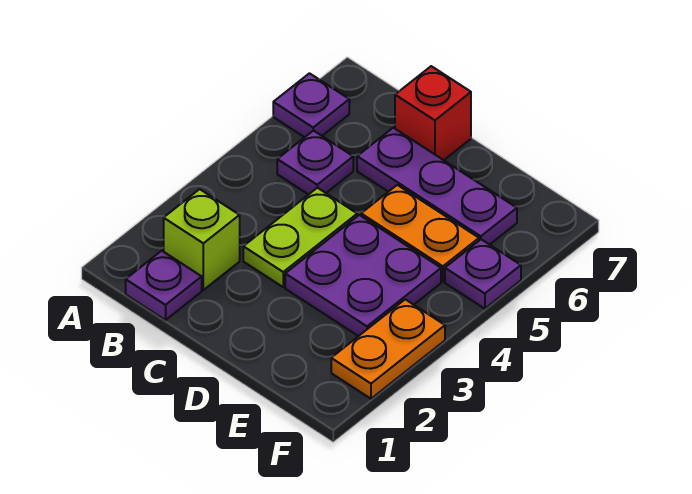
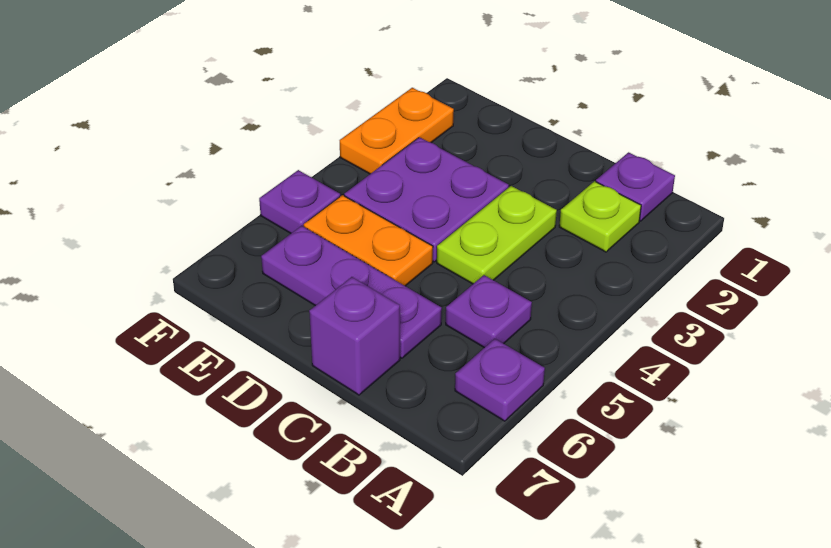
lime brick B2 level 1 -> lime plate B2 level 1
red brick C7 level 1 -> purple brick C7 level 1

